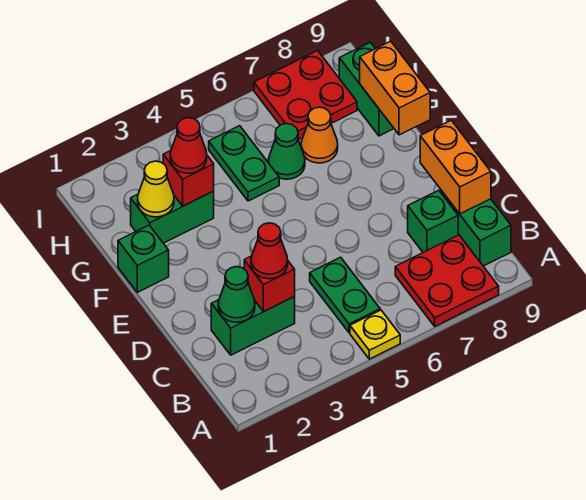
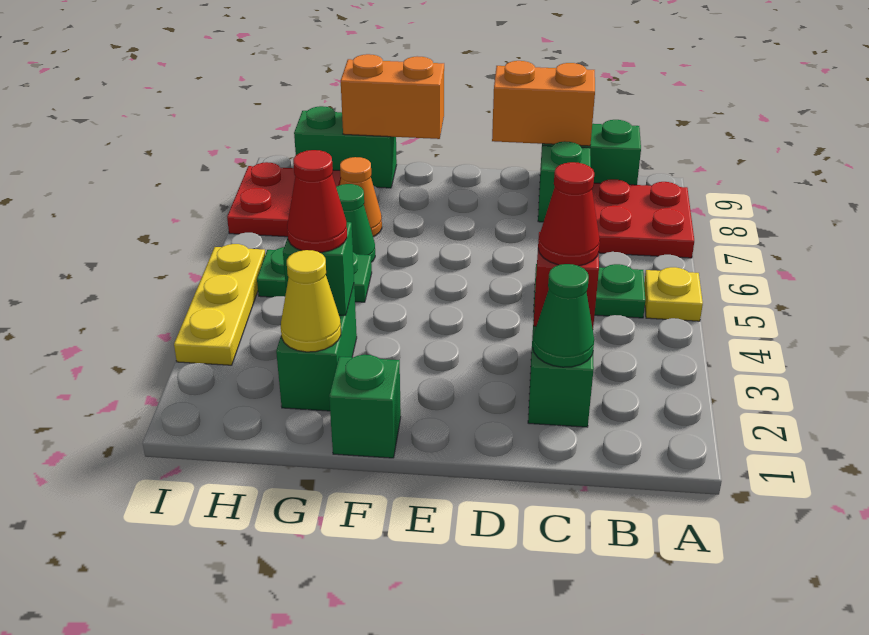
red brick G3 level 2 -> green brick G3 level 2
none -> yellow plate I3:I5 level 1

